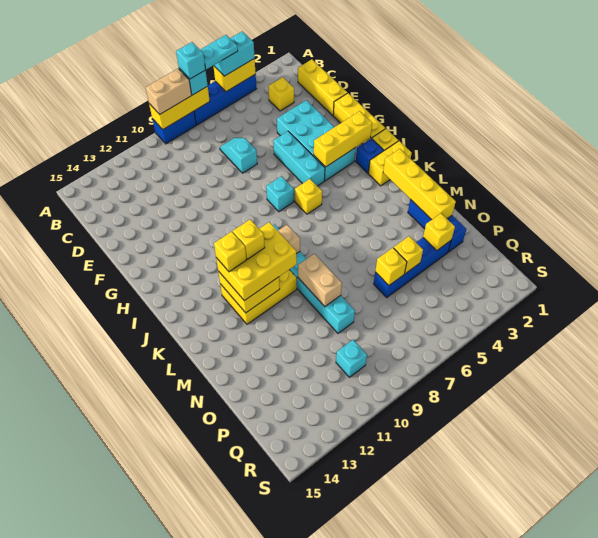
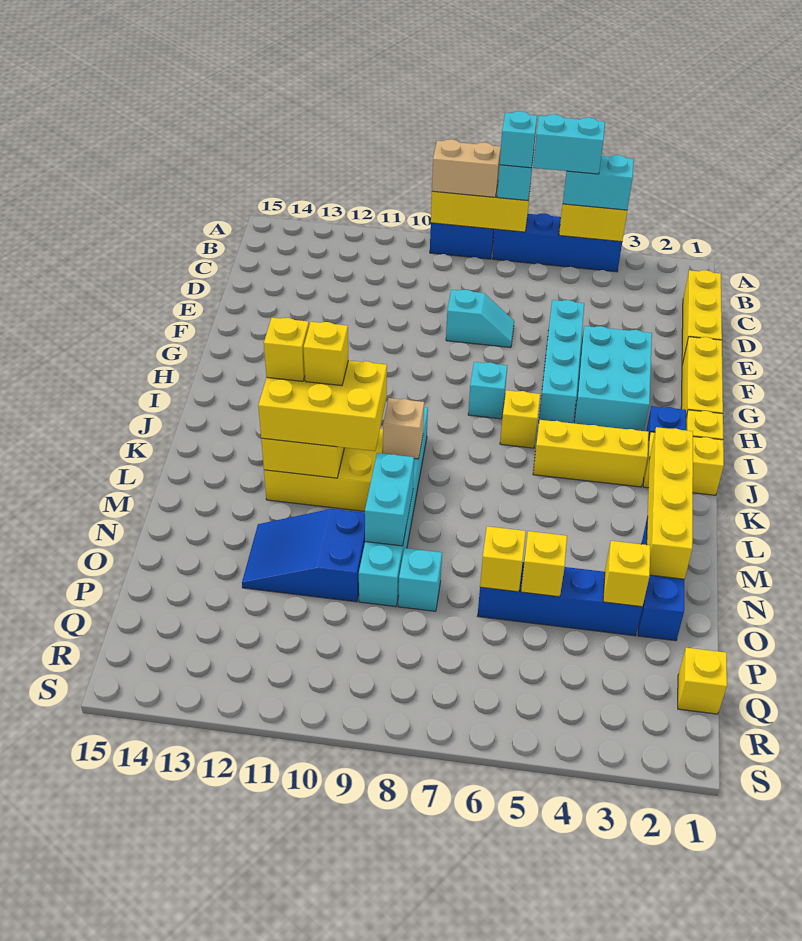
cyan plate A5:A6 level 4 -> cyan brick A5:A6 level 4
yellow brick C3 level 1 -> yellow brick Q1 level 1
cyan slope D7:E7 level 1 top E -> cyan slope E7:E8 level 1 top 8
cyan brick E3:H4 level 1 -> cyan brick F3:H4 level 1
cyan brick F5:H5 level 1 -> cyan brick E5:H5 level 1
yellow brick H2:H4 level 2 -> yellow brick J3:J5 level 1
tan brick M9:N9 level 2 -> cyan brick M9:N9 level 2
none -> blue slope N10:O12 level 1 top 10
cyan brick Q10 level 1 -> cyan brick O8 level 1

